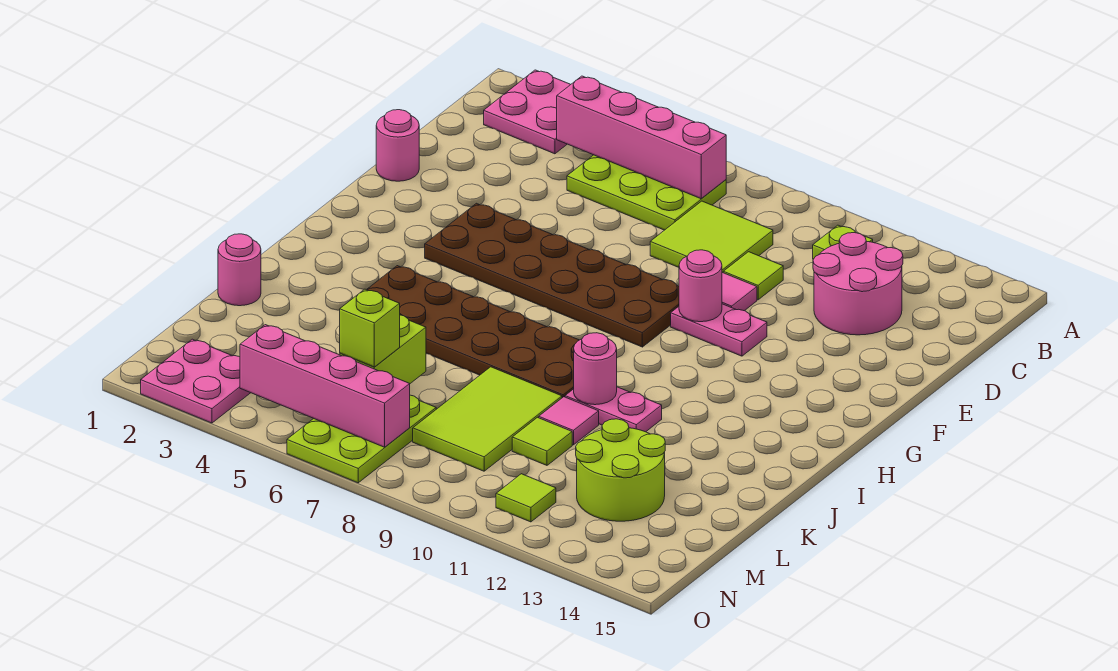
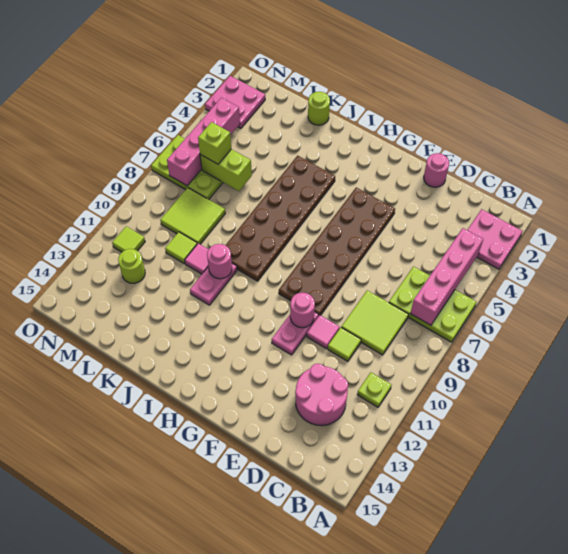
lime plate B5:C7 level 1 -> lime plate A6:C7 level 1
pink round brick K1 level 1 -> lime round brick K1 level 1
lime tile K8:M9 level 1 -> lime tile L8:M9 level 1
lime round brick L12:M13 level 1 -> lime round brick M12 level 1

